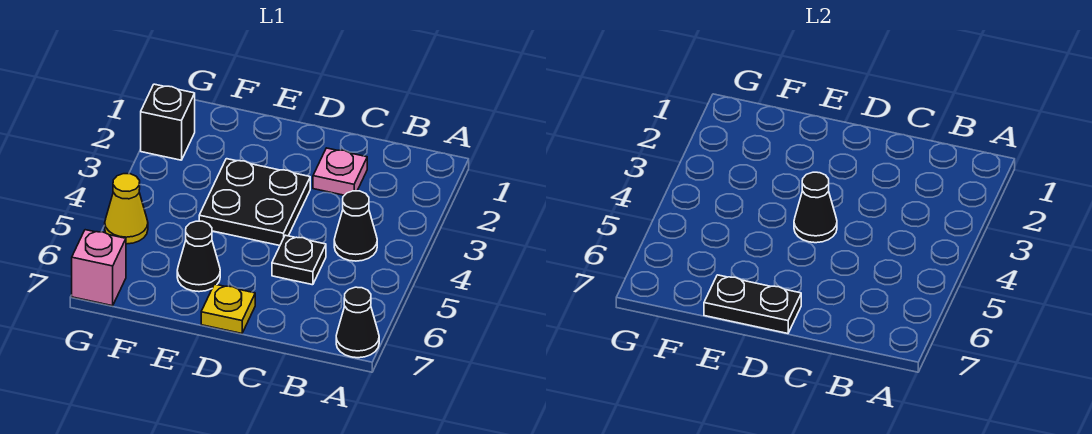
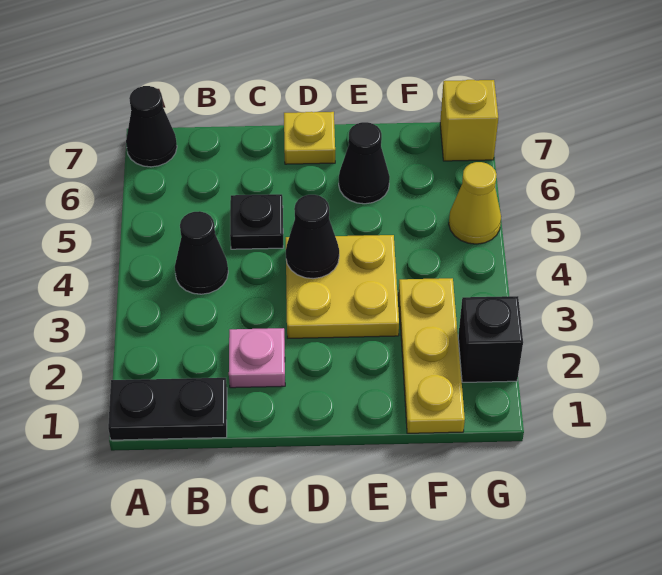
black plate D3:E4 level 1 -> yellow plate D3:E4 level 1
black plate D7:E7 level 2 -> black plate A1:B1 level 1
none -> yellow plate F1:F3 level 1
pink brick G7 level 1 -> yellow brick G7 level 1

